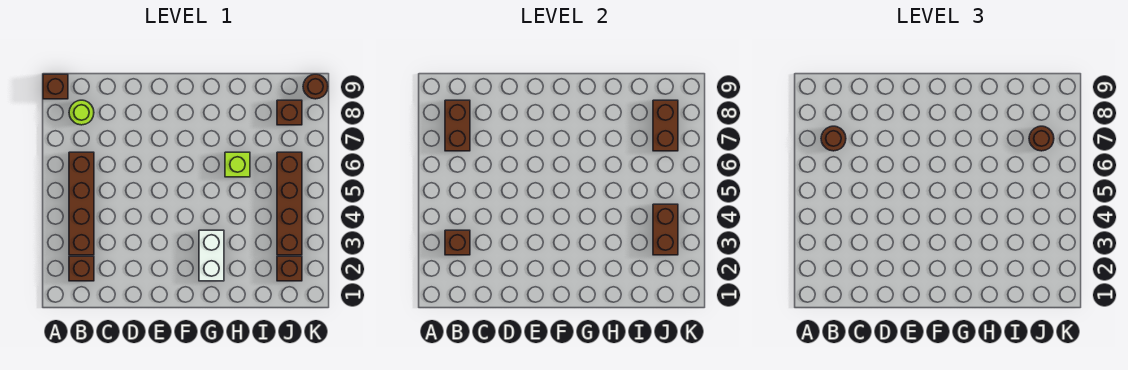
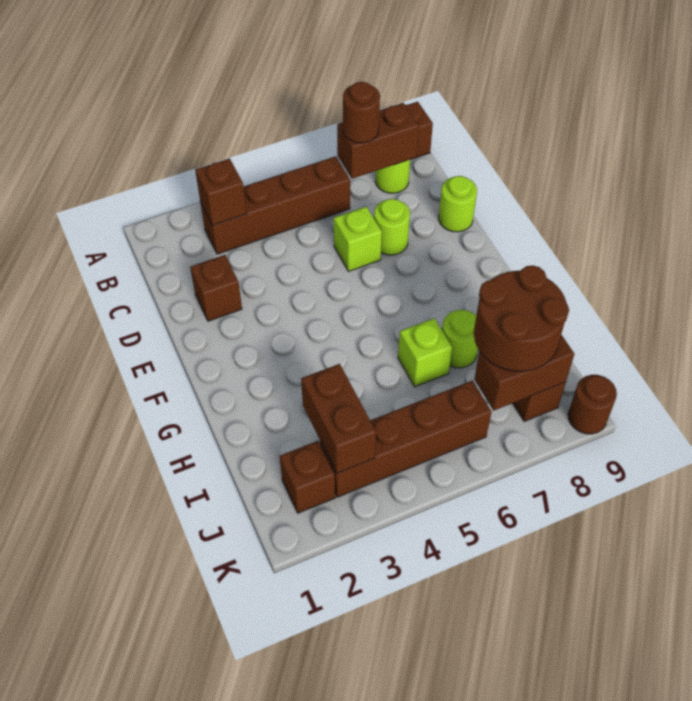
brown brick B2 level 1 -> brown brick D2 level 1
none -> lime brick D6 level 1
none -> lime round brick D7 level 1
none -> lime round brick D9 level 1
white brick G2:G3 level 1 -> none
none -> lime round brick H7 level 1
brown brick J3:J4 level 2 -> brown brick I3:J3 level 2
brown round brick J7 level 3 -> brown round brick I7:J8 level 3

